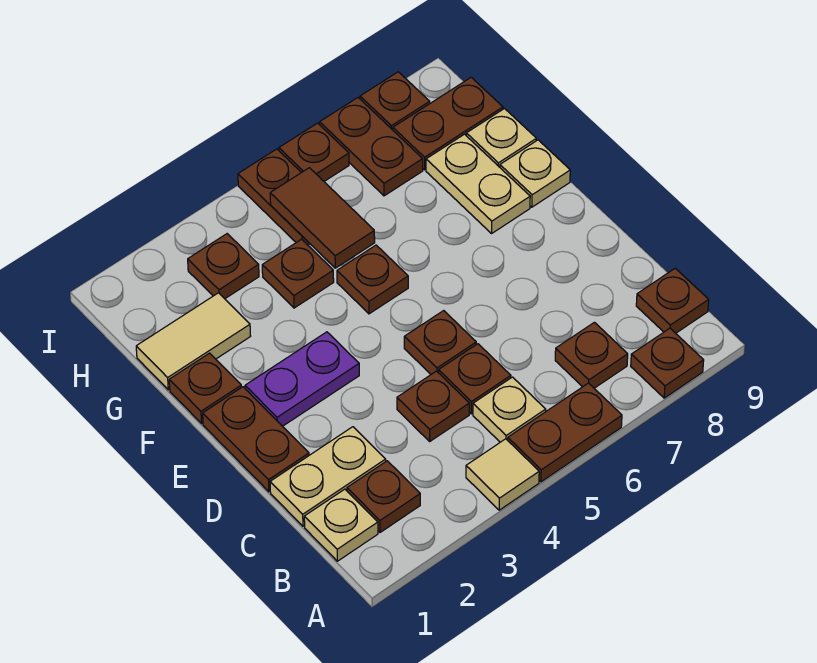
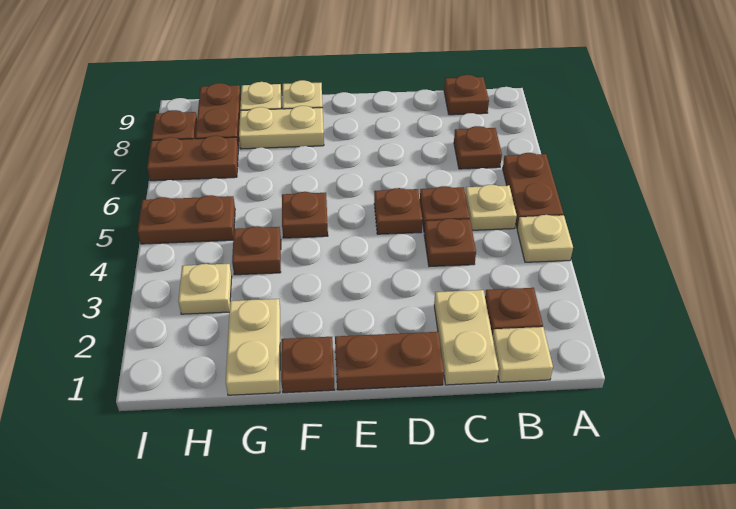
tan tile A4 level 1 -> tan plate A4 level 1
brown plate A8 level 1 -> none
purple plate E2:E3 level 1 -> none
tan tile G1:G2 level 1 -> tan plate G1:G2 level 1
brown tile G5:H5 level 2 -> none
brown plate H3 level 1 -> tan plate H3 level 1
brown plate I6 level 1 -> none

